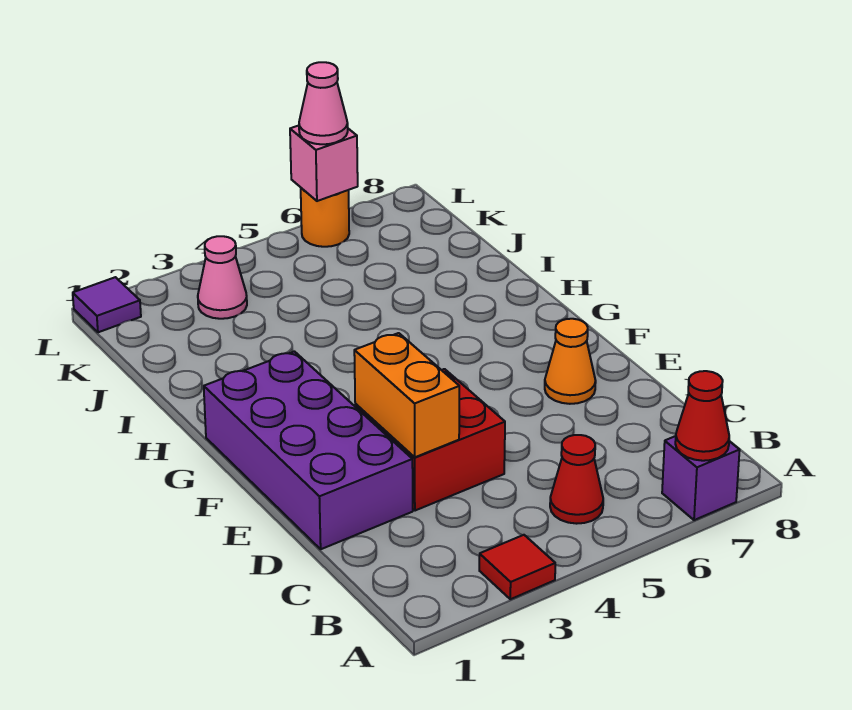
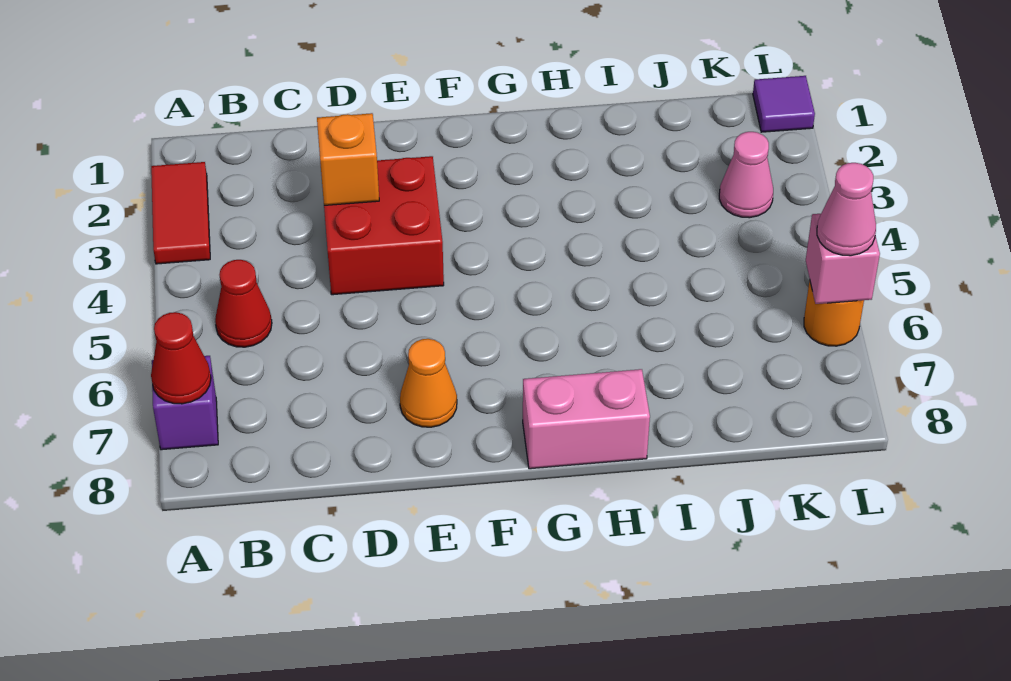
red tile A3 level 1 -> red tile A2:A3 level 1
purple brick D1:G2 level 1 -> none
orange brick D3:E3 level 2 -> orange brick D3 level 2
none -> pink brick G8:H8 level 1

